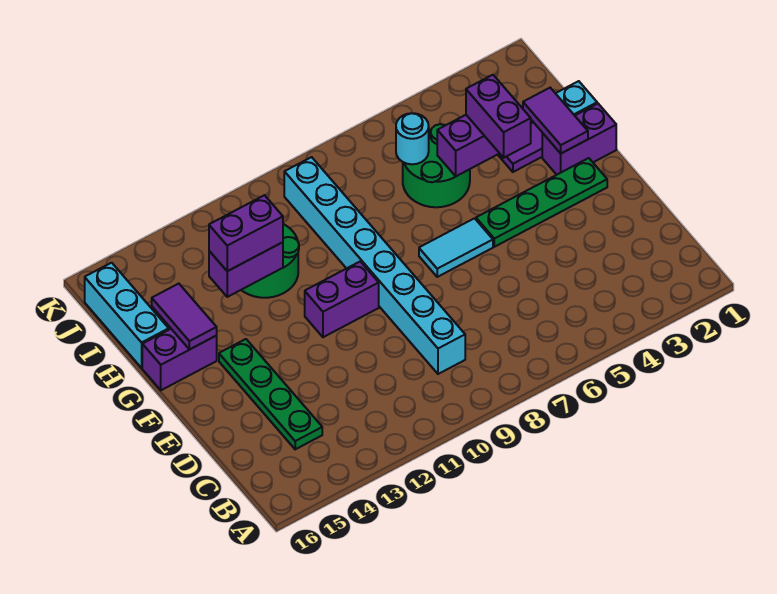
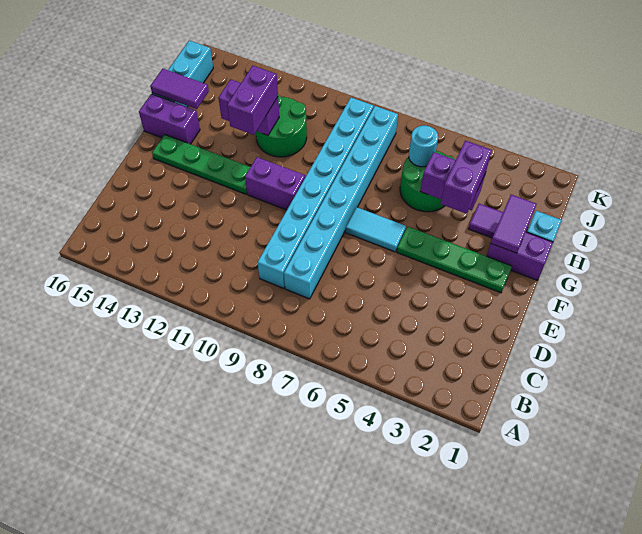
none -> cyan brick C8:J8 level 1
green plate C14:F14 level 1 -> green plate F12:F15 level 1
purple tile G15:H15 level 2 -> purple tile H15:H16 level 2
purple brick H12:H13 level 3 -> purple brick G12:H12 level 3

